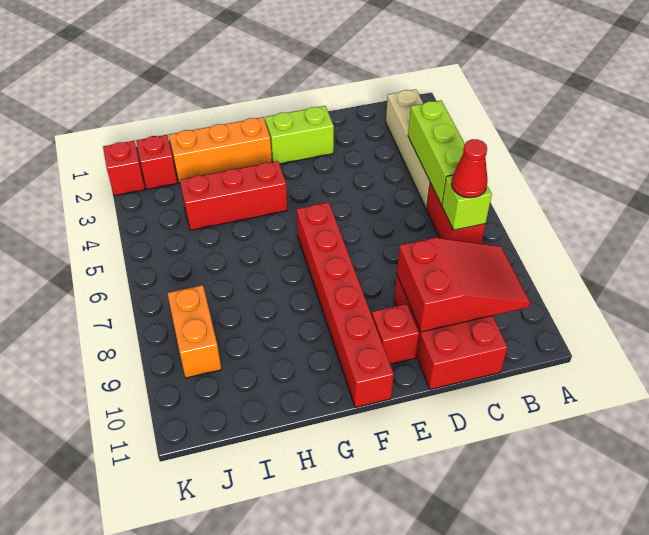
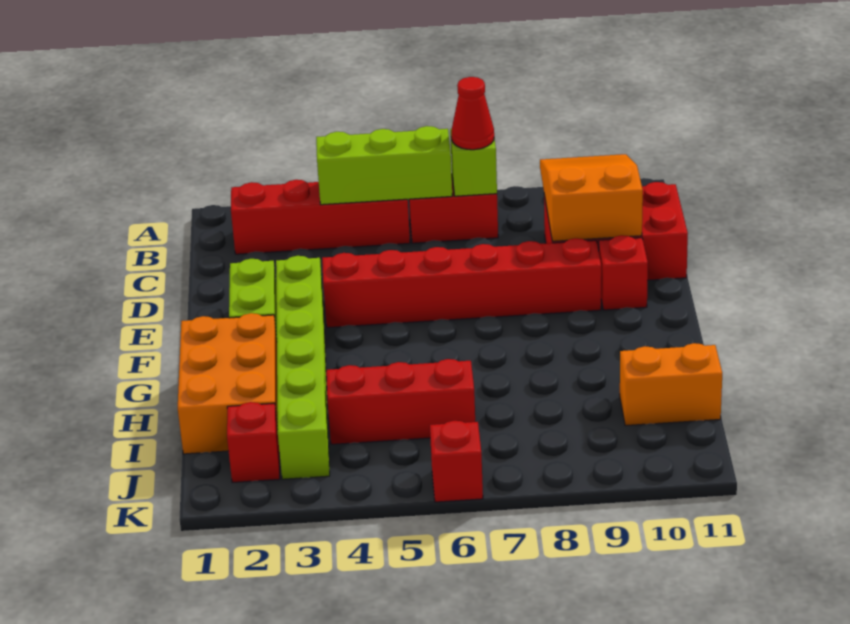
tan brick B2:B5 level 1 -> red brick B2:B5 level 1
red slope B9:D10 level 2 top D -> orange slope B9:D10 level 2 top D
none -> lime brick E3:J3 level 1
red brick F6:F11 level 1 -> red brick E4:E9 level 1
orange brick G2:I2 level 1 -> orange brick G1:I2 level 1
red brick G4:I4 level 1 -> red brick I4:I6 level 1
orange brick J8:J9 level 1 -> orange brick I10:I11 level 1
red brick K2 level 1 -> red brick K6 level 1

